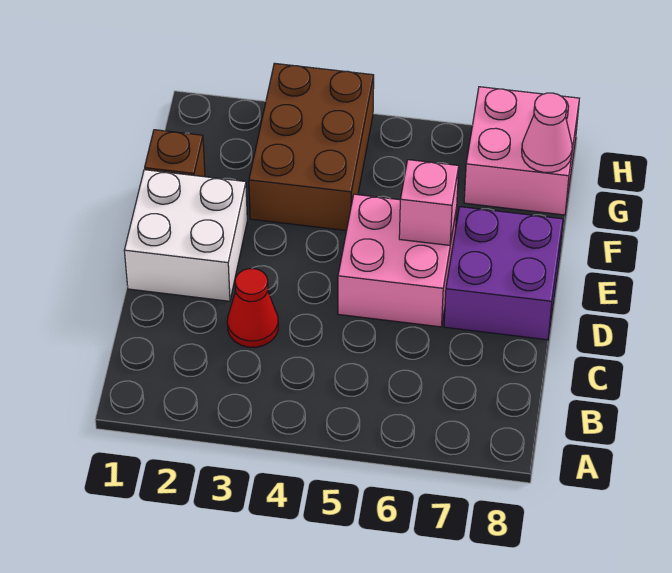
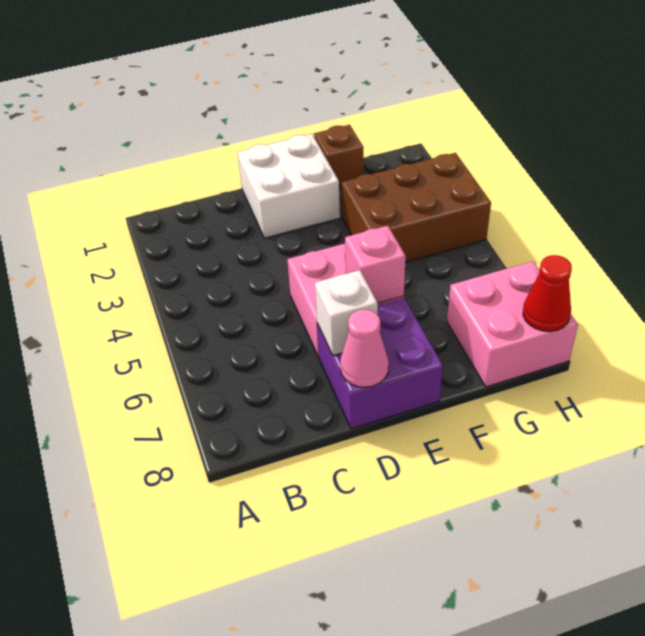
red cone C3 level 1 -> red cone H8 level 2
none -> white brick D7 level 2
pink cone G8 level 2 -> pink cone D8 level 2

